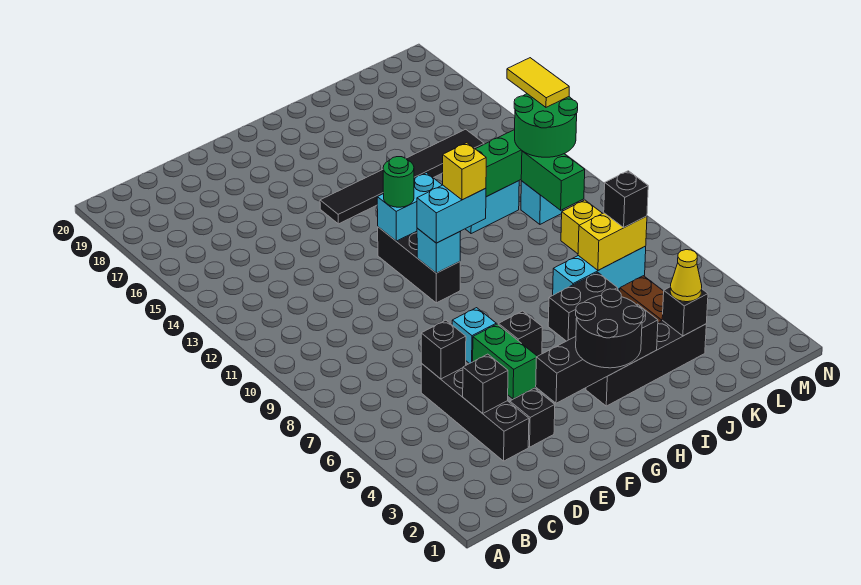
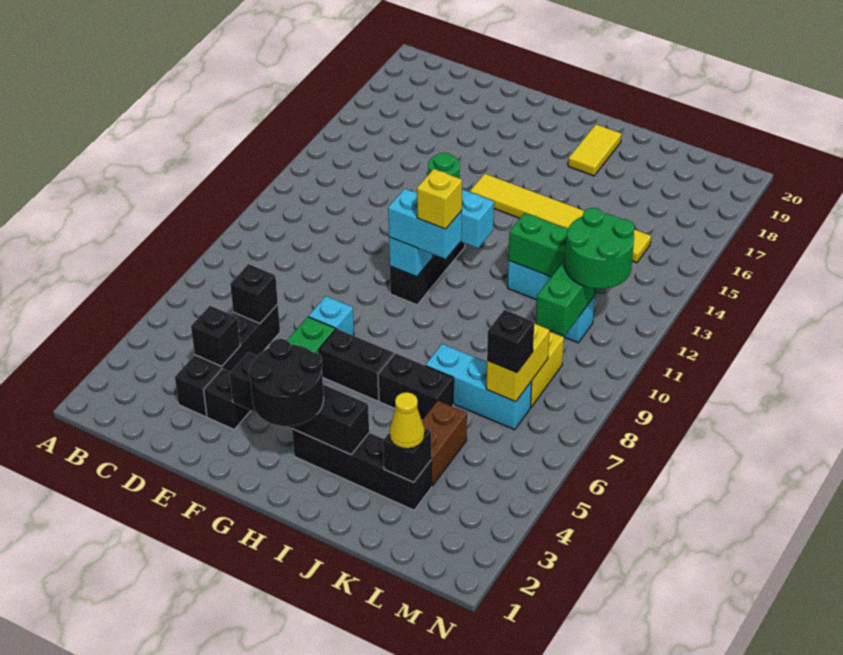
black brick G6 level 1 -> black brick G6:H6 level 1
black tile G15:L15 level 1 -> yellow tile G15:L15 level 1
yellow brick K7:L7 level 2 -> yellow brick L7:L8 level 2
yellow tile M12:M13 level 4 -> yellow tile I18:I19 level 1

